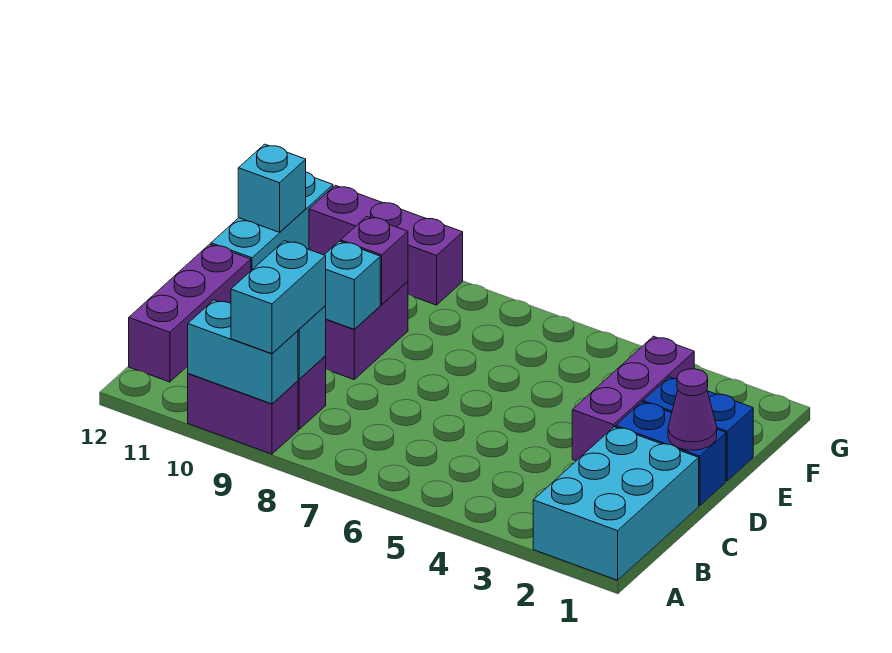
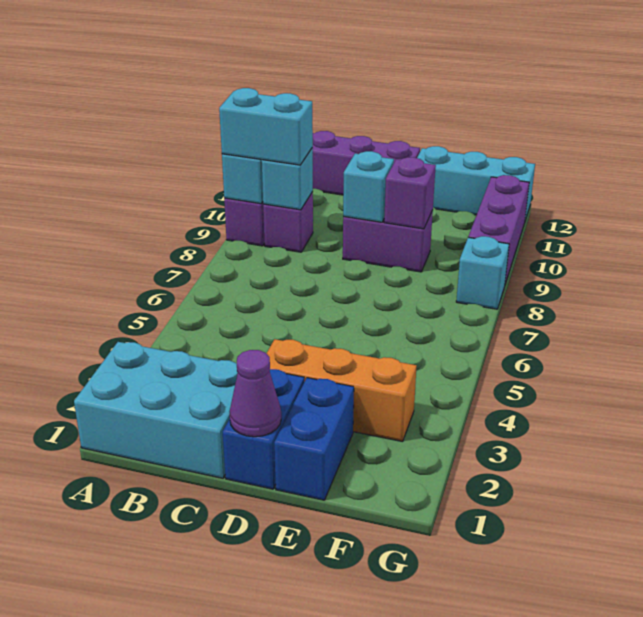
purple brick D3:F3 level 1 -> orange brick D3:F3 level 1
cyan brick F12 level 2 -> cyan brick G8 level 1

